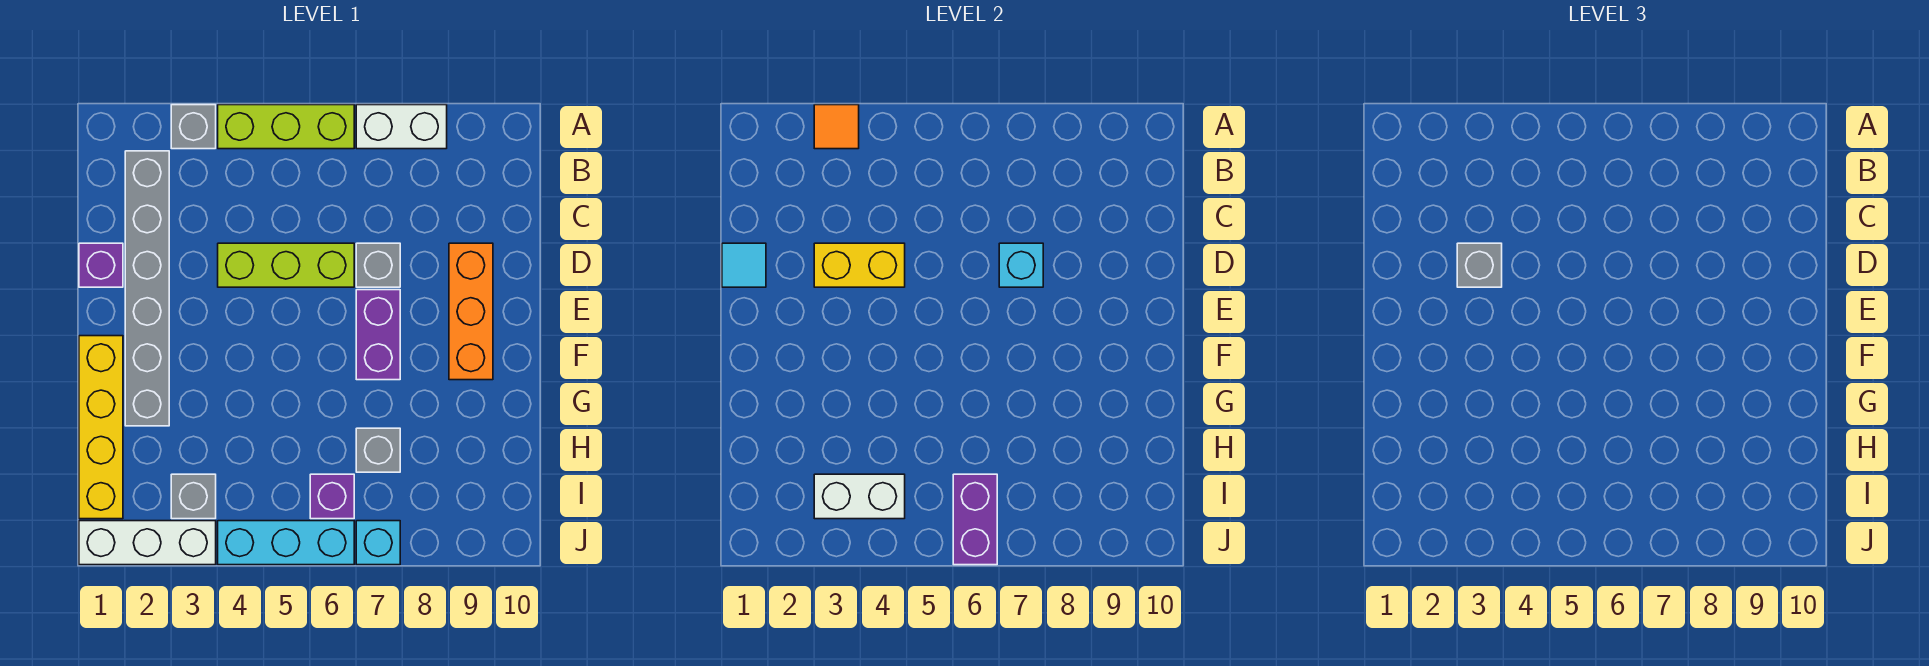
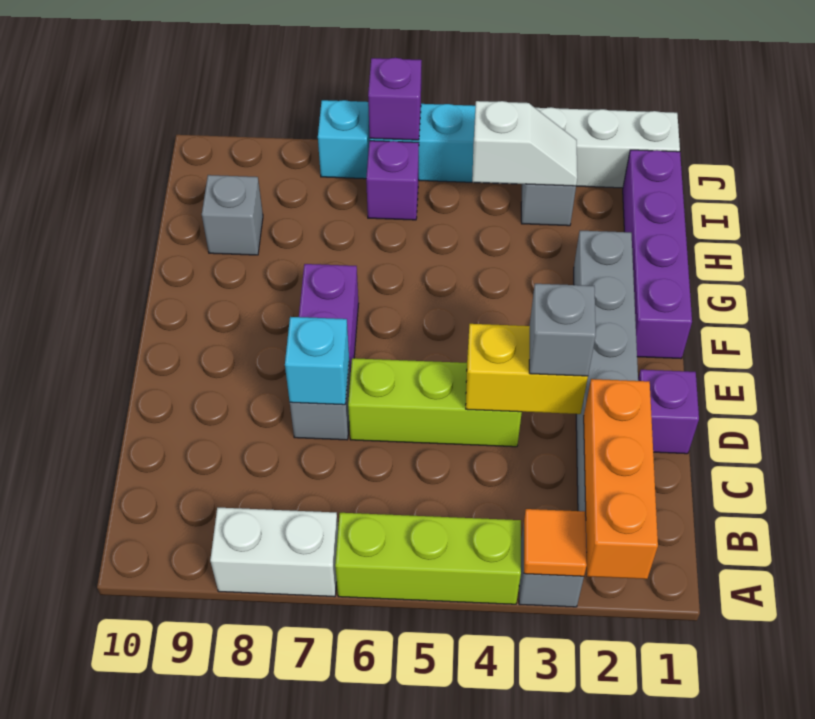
cyan tile D1 level 2 -> none
orange brick D9:F9 level 1 -> orange brick A2:C2 level 2
yellow brick F1:I1 level 1 -> purple brick F1:I1 level 1
grey brick H7 level 1 -> grey brick H9 level 1
white brick I3:I4 level 2 -> white slope I3:I4 level 2 top 4
purple brick I6:J6 level 2 -> purple brick J6 level 2

